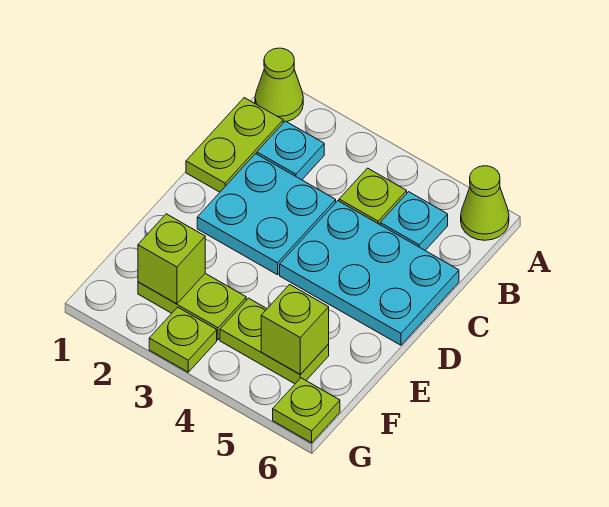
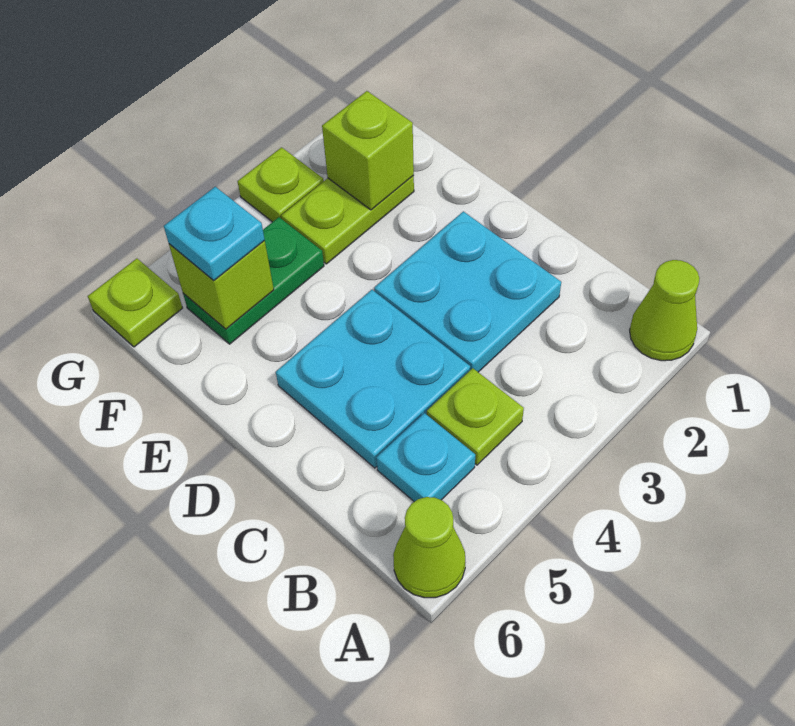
lime plate B1:C1 level 1 -> none
cyan plate B2 level 1 -> cyan plate F5 level 3
cyan plate C4:D6 level 1 -> cyan plate C4:D5 level 1
lime plate F4:F5 level 1 -> green plate F4:F5 level 1

